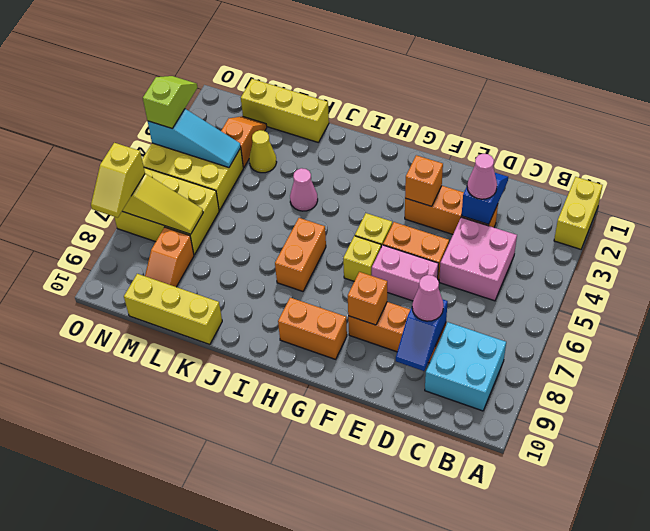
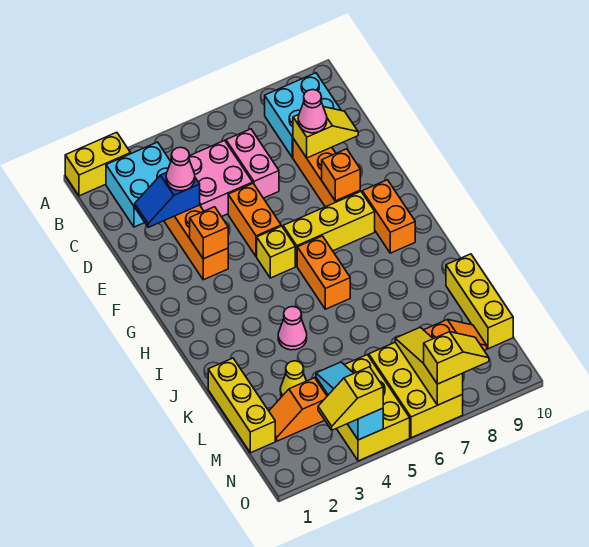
none -> cyan brick B2:C3 level 1
blue slope D8:D9 level 2 top 8 -> yellow slope D8:D9 level 2 top 8
pink brick E6:F6 level 1 -> pink brick C6:D6 level 1
yellow brick G6 level 1 -> yellow brick G6:G8 level 1
orange brick I6:I7 level 1 -> orange brick H6:I6 level 1
lime slope O3:O4 level 3 top 4 -> yellow slope O3:O4 level 3 top 4

